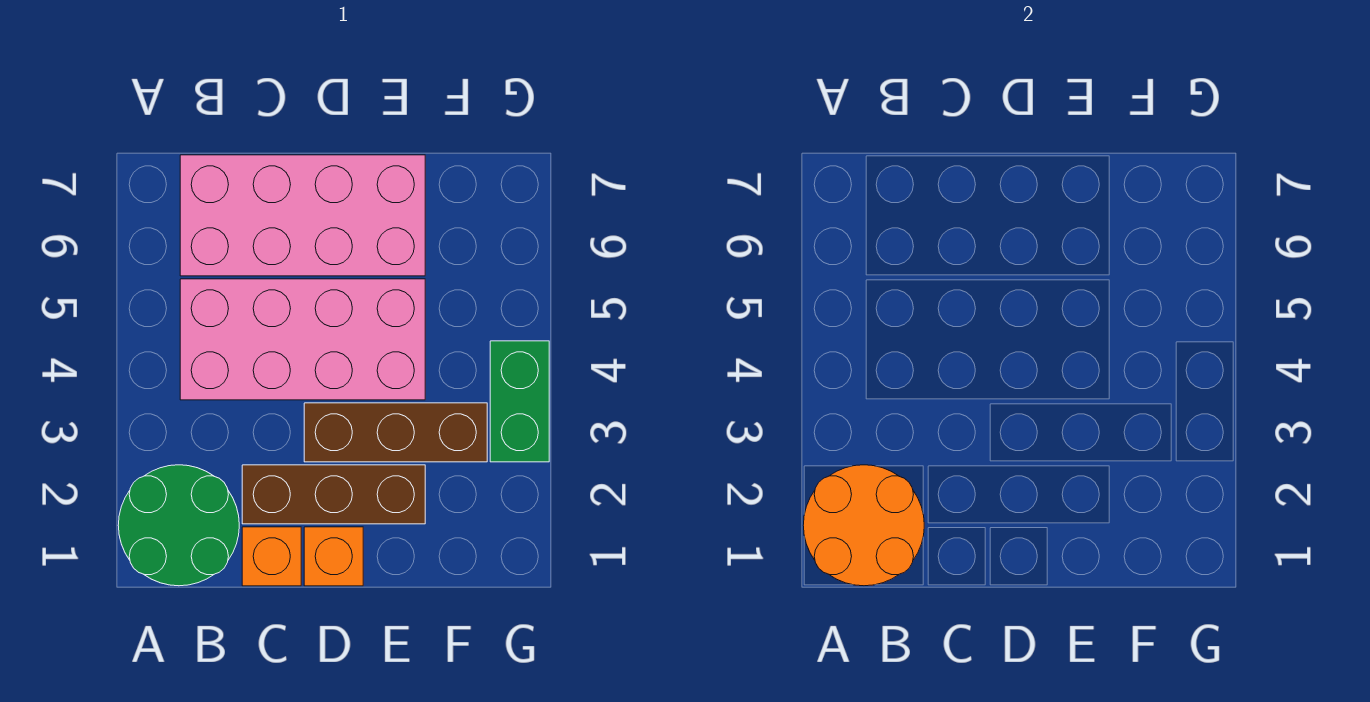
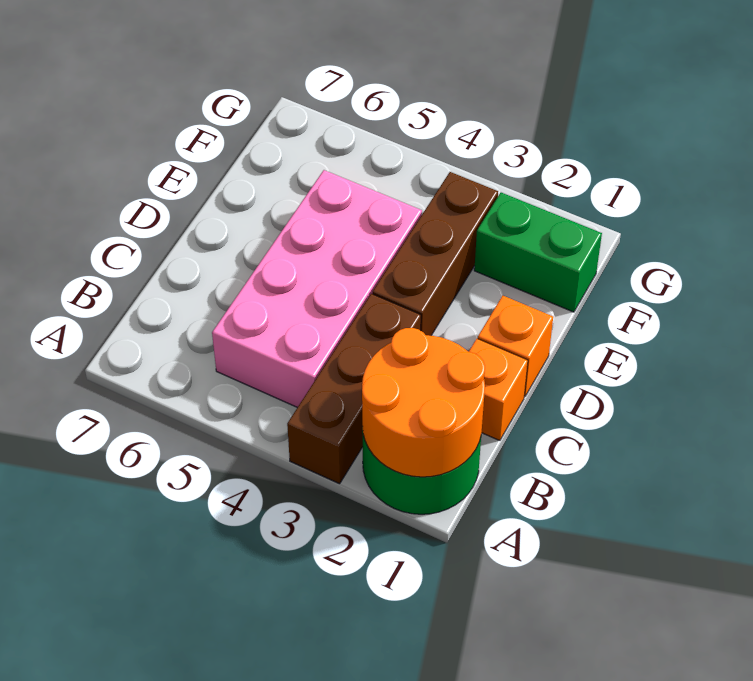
pink brick B6:E7 level 1 -> none
brown brick C2:E2 level 1 -> brown brick A3:C3 level 1
green brick G3:G4 level 1 -> green brick F1:F2 level 1

